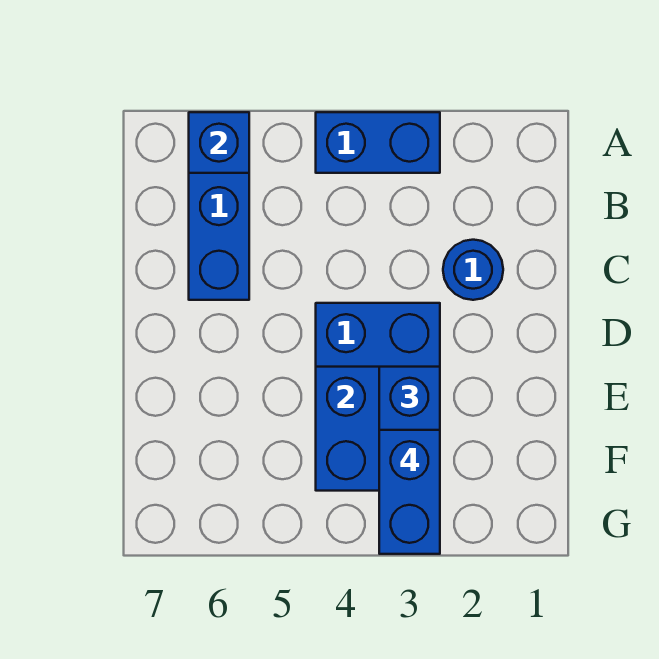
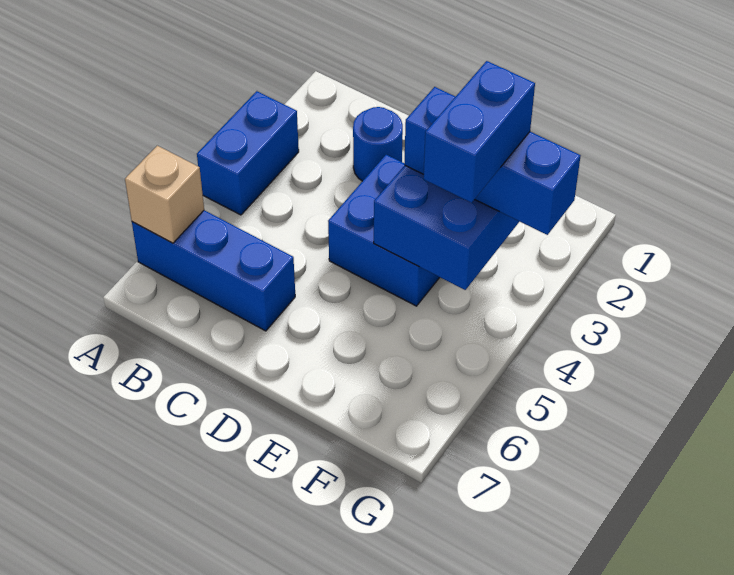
blue brick A6 level 2 -> tan brick A6 level 2
blue brick F3:G3 level 4 -> blue brick F3:F4 level 4

